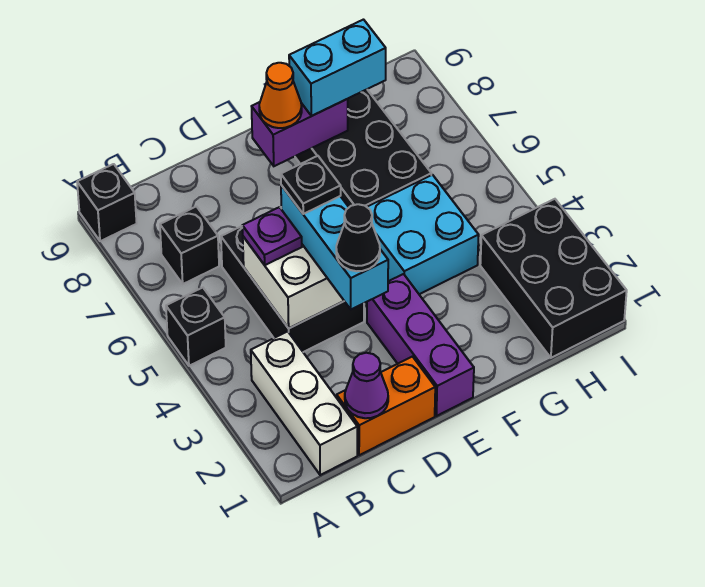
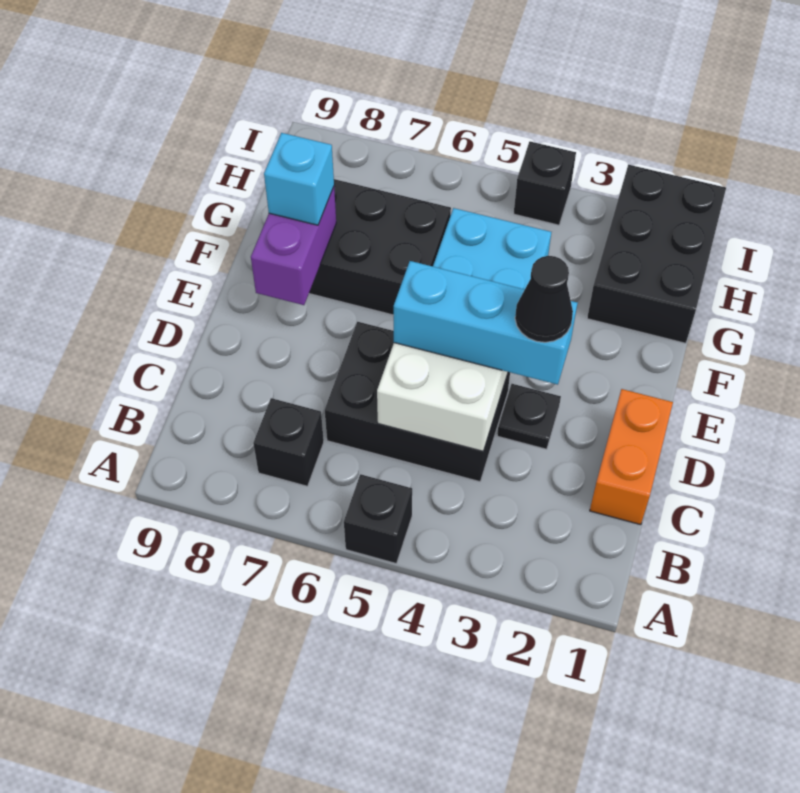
black brick A9 level 1 -> black brick I4 level 1
white brick B1:B3 level 1 -> none
purple cone C1 level 2 -> none
purple plate C5 level 3 -> none
black plate D5 level 4 -> black plate D3 level 1
purple brick E1:E3 level 1 -> none
orange cone E8 level 3 -> none
cyan brick F8:G8 level 3 -> cyan brick F8 level 3
black brick H1:I3 level 1 -> black brick G1:I2 level 1

